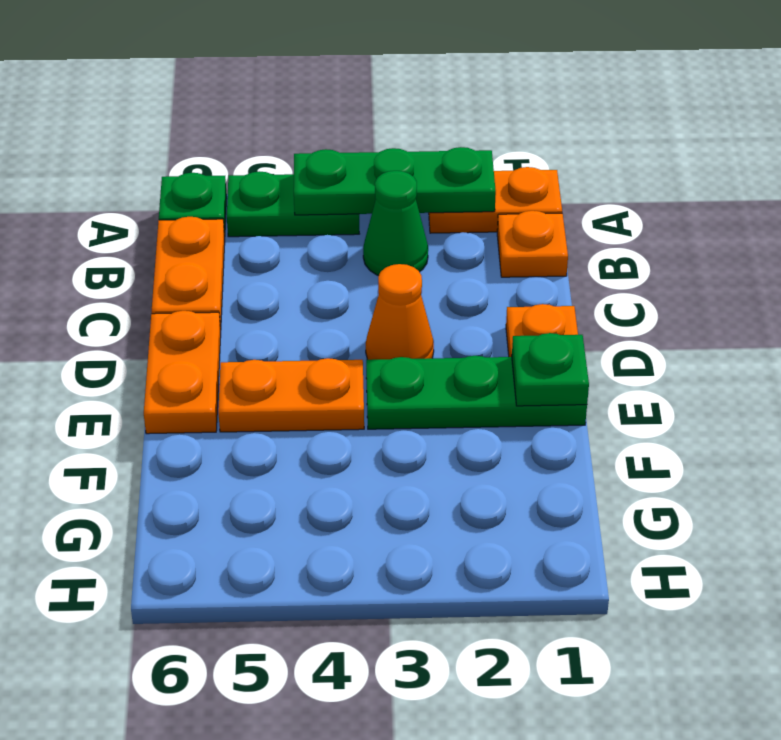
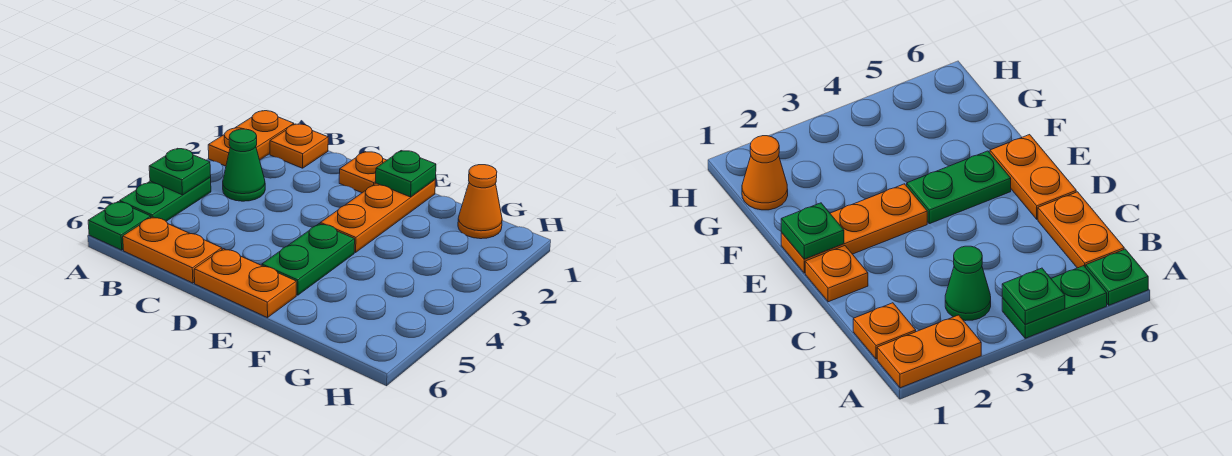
green plate A2:A4 level 2 -> green plate A4 level 2
orange cone D3 level 1 -> orange cone G1 level 1
green plate E1:E3 level 1 -> orange plate E1:E3 level 1
orange plate E4:E5 level 1 -> green plate E4:E5 level 1

